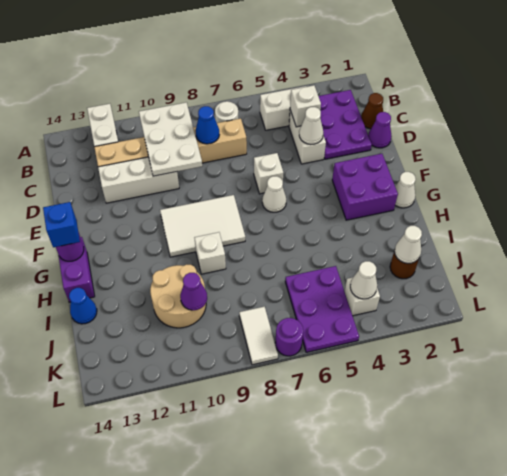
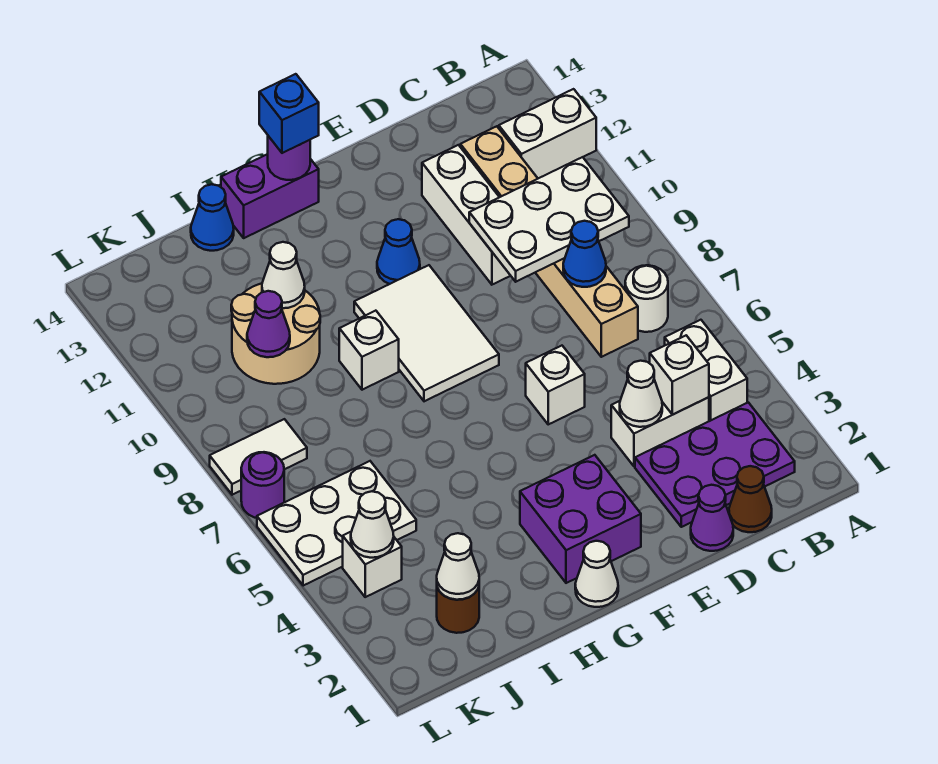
white cone F6 level 1 -> white cone I11 level 2
none -> blue cone F11 level 1
purple plate J5:L6 level 1 -> white plate J5:L6 level 1

